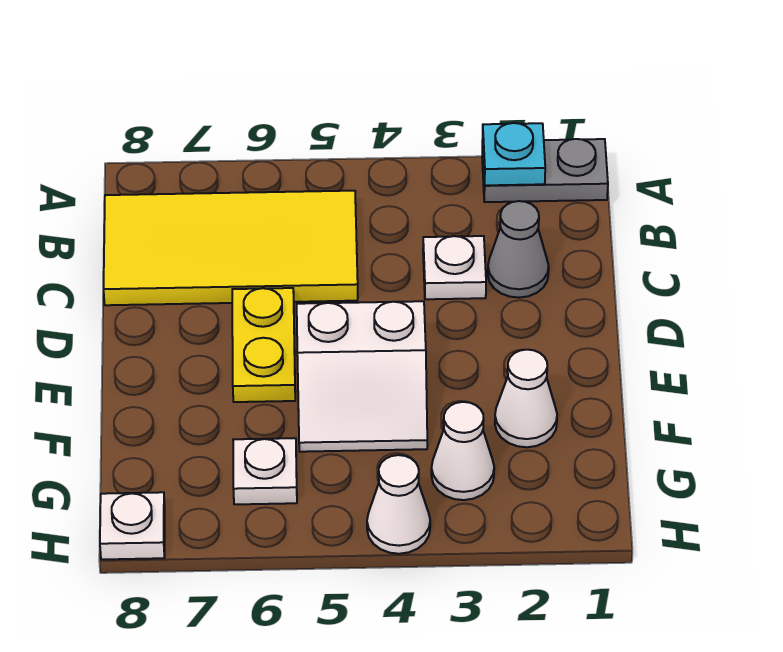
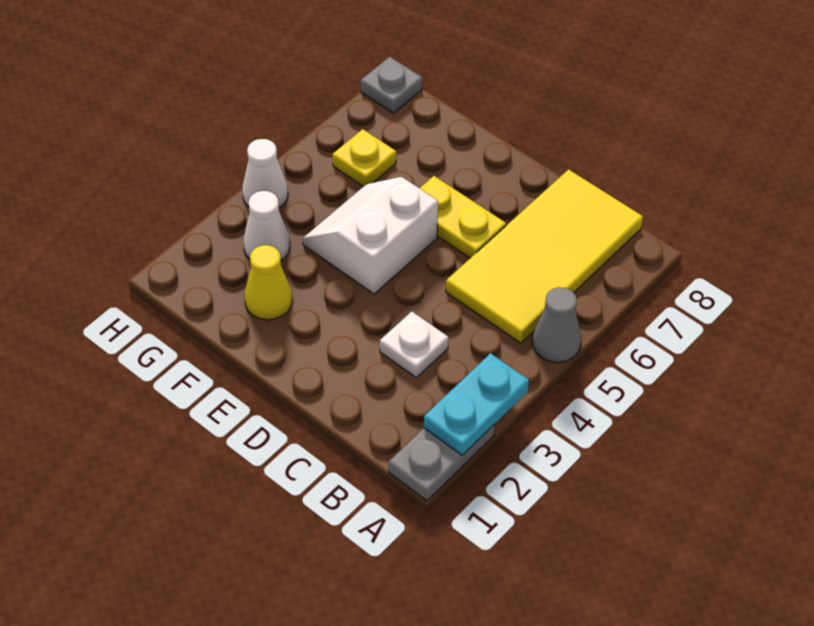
cyan plate A2 level 2 -> cyan plate A2:A3 level 2
grey cone C2 level 1 -> grey cone A5 level 1
white cone F2 level 1 -> yellow cone F2 level 1
white plate G6 level 1 -> yellow plate G6 level 1
white plate H8 level 1 -> grey plate H8 level 1

